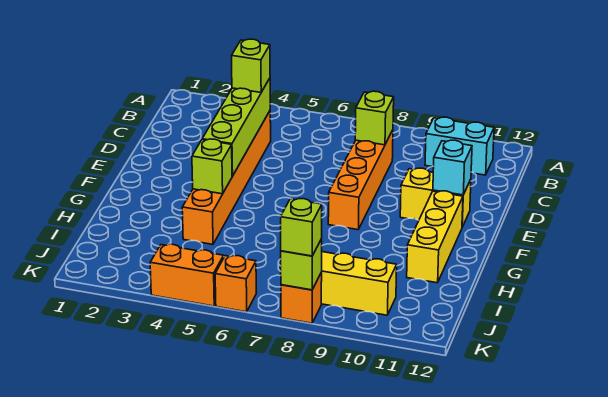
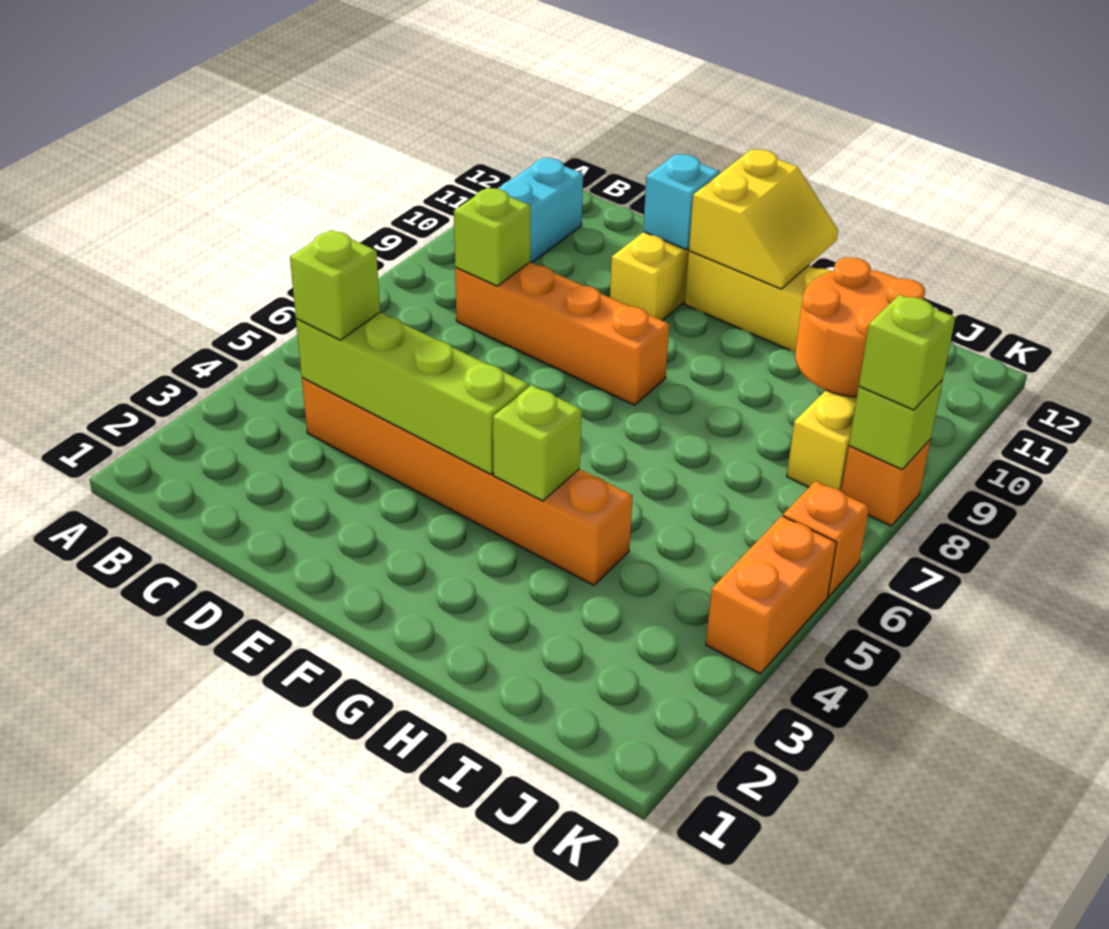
none -> yellow slope F11:G12 level 2 top F
none -> orange round brick I9:J10 level 2

